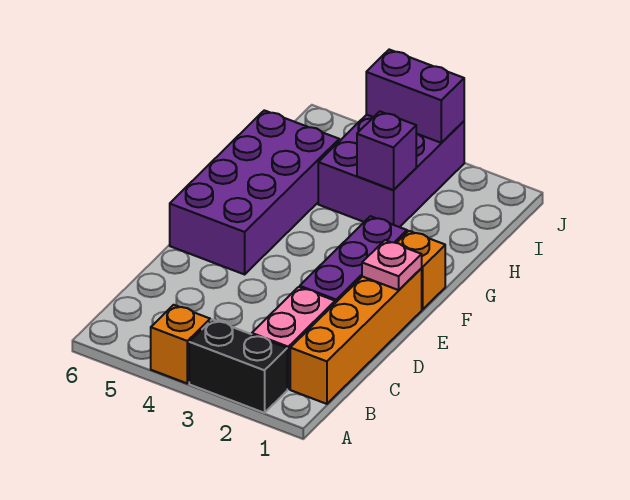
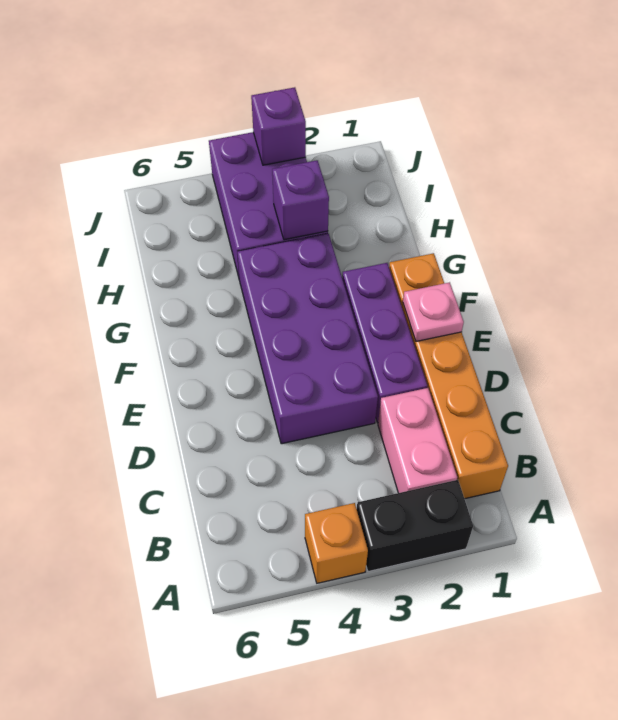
purple brick E5:H6 level 1 -> purple brick D3:G4 level 1
purple brick J3:J4 level 2 -> purple brick J3 level 2

